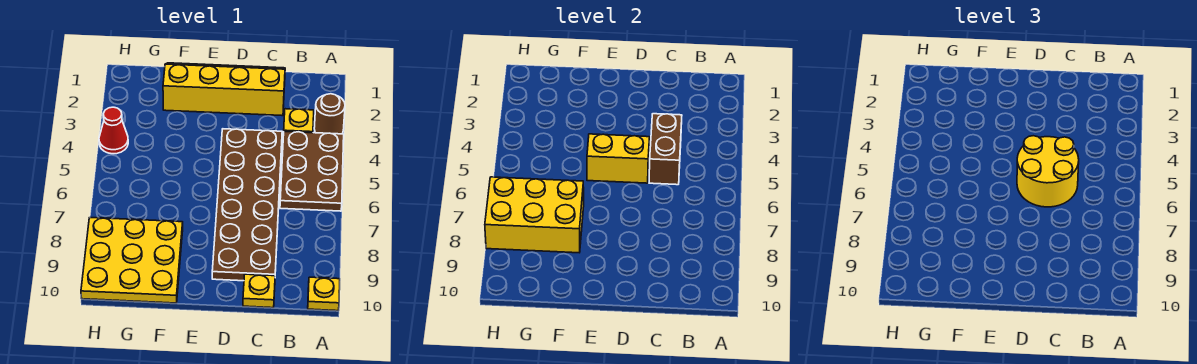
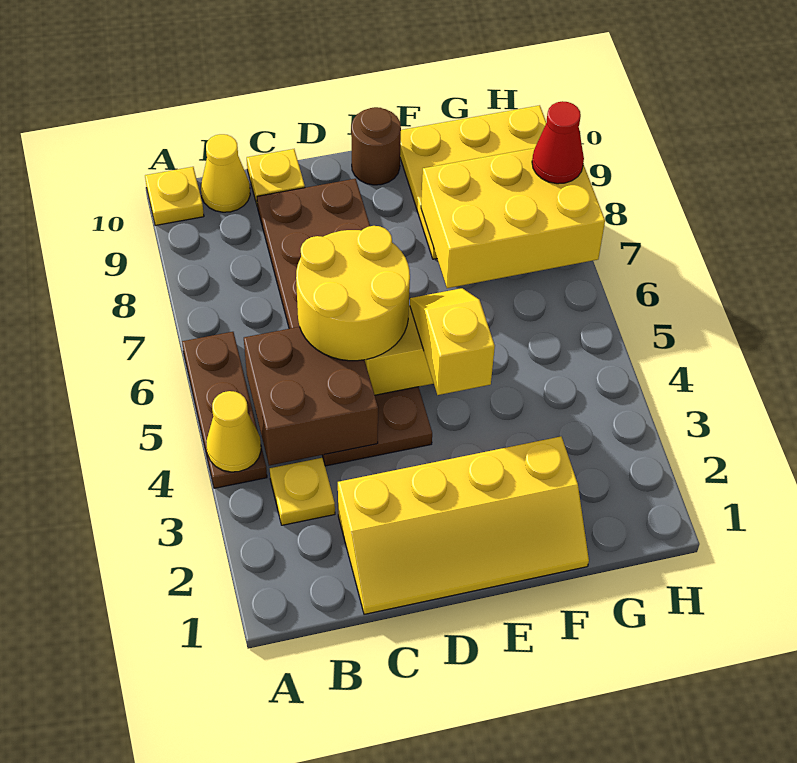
brown round brick A3 level 1 -> brown round brick E10 level 1
brown plate A4:B6 level 1 -> brown plate A4:A6 level 1
none -> yellow cone A4 level 2
none -> yellow cone B10 level 1
brown brick C4:C5 level 2 -> brown brick B4:C5 level 2
none -> yellow slope E4:E5 level 3 top 4
red cone H4 level 1 -> red cone H8 level 3

